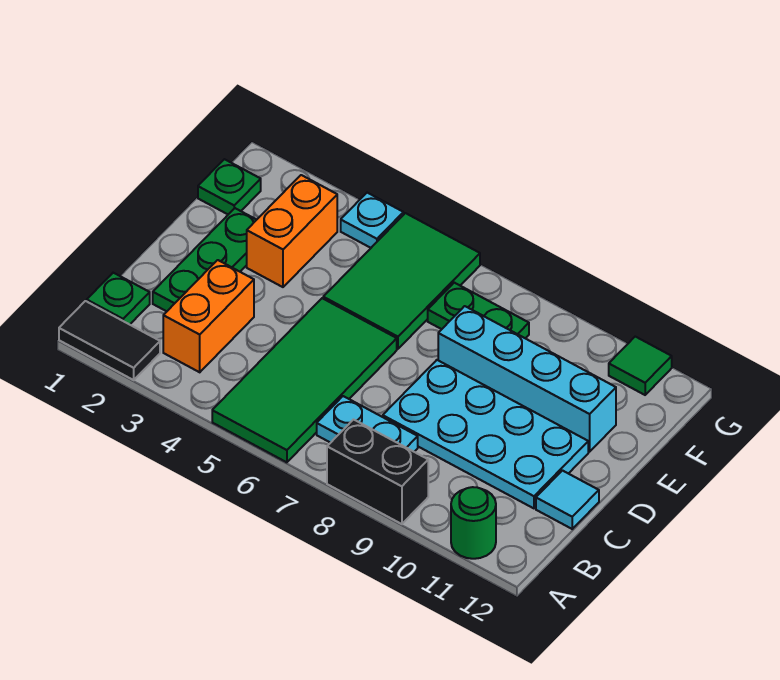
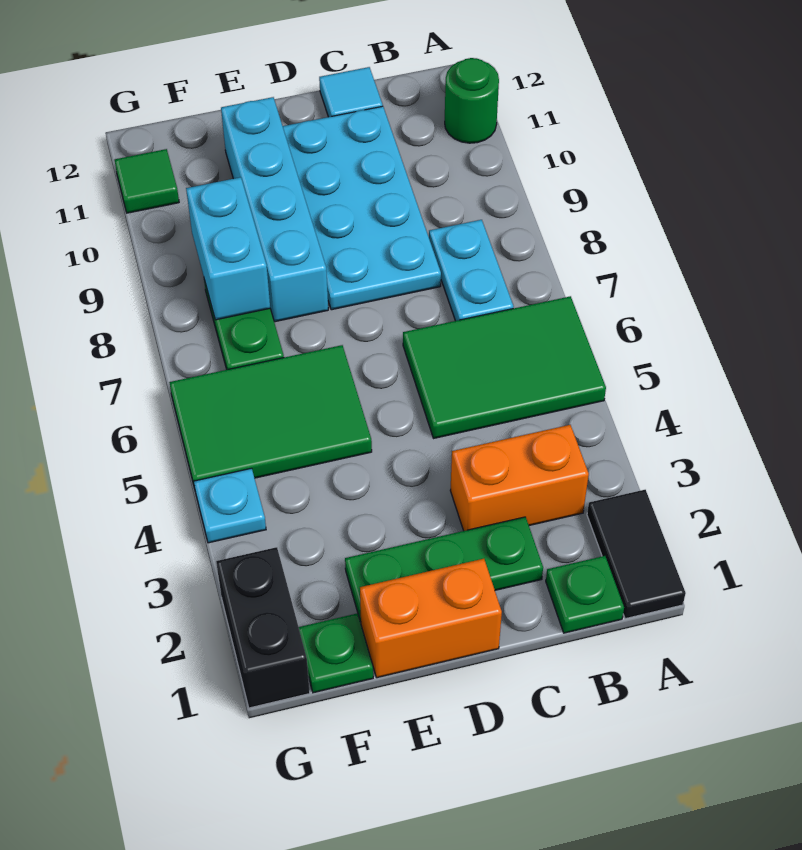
green tile A5:D6 level 1 -> green tile A5:C6 level 1
black brick A8:A9 level 1 -> black brick G1:G2 level 1
orange brick E3:F3 level 1 -> orange brick D1:E1 level 1
none -> cyan brick F8:F9 level 2

